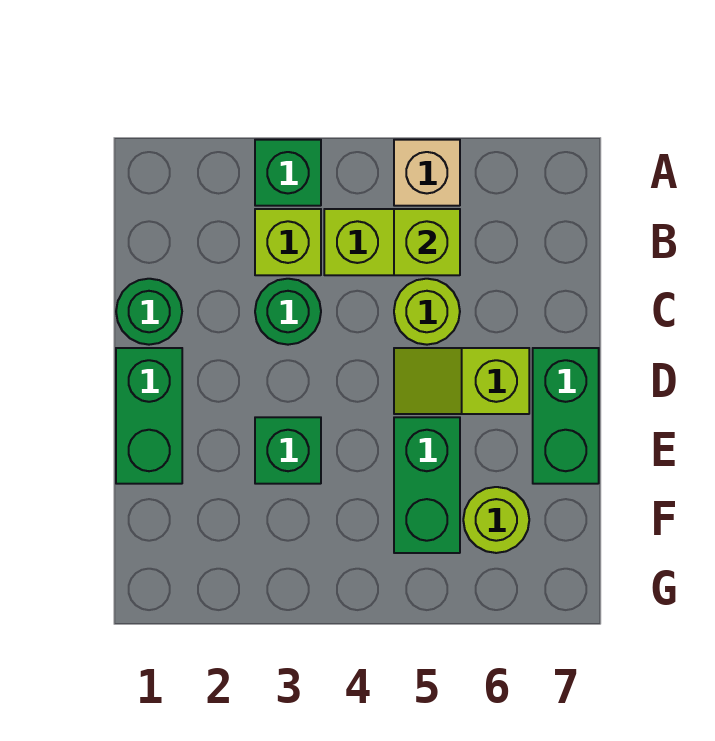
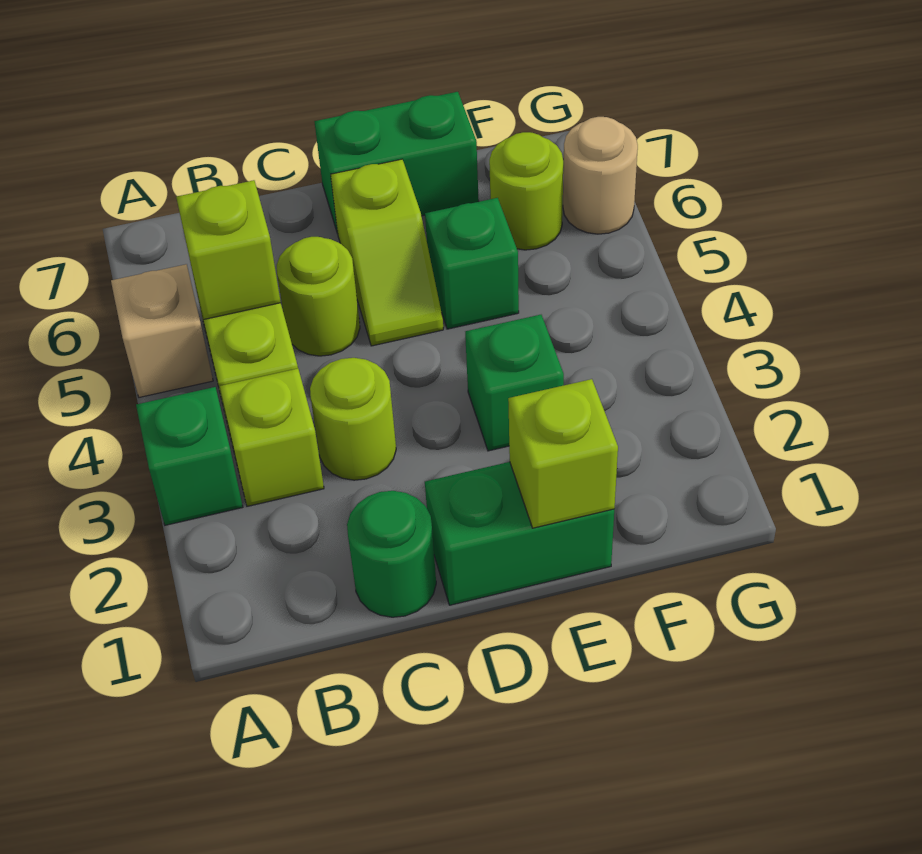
green round brick C3 level 1 -> lime round brick C3 level 1
none -> lime brick E1 level 2
green brick E5:F5 level 1 -> green brick E5 level 1
none -> tan round brick G6 level 1

